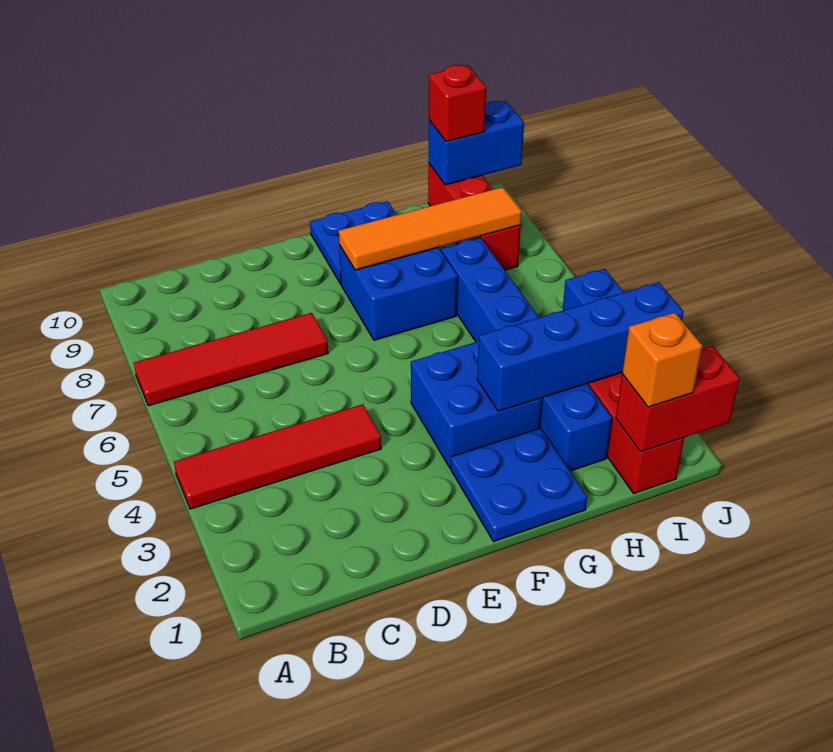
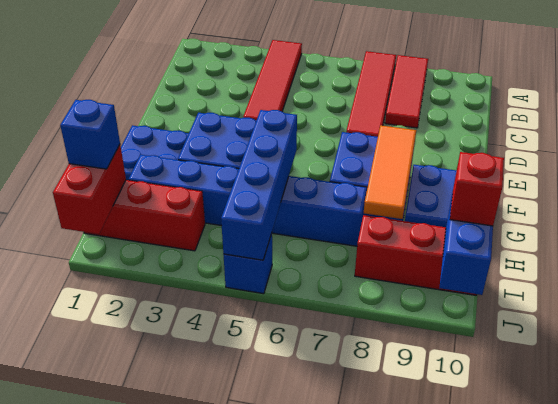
none -> red tile A8:C8 level 1
orange tile F8:I8 level 2 -> orange tile F8:H8 level 2
blue brick G3:J3 level 2 -> blue brick G5:J5 level 2
orange brick I1 level 3 -> blue brick I1 level 3

